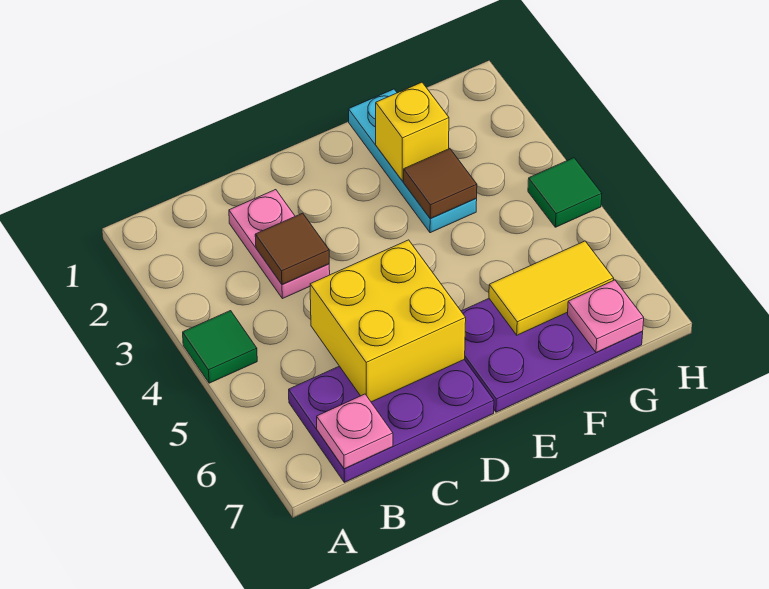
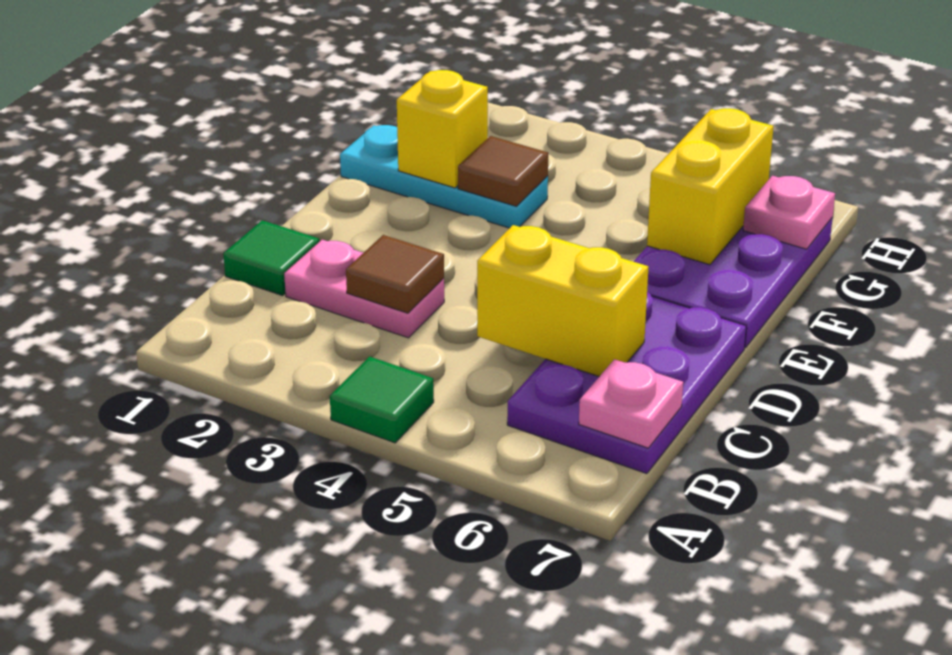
yellow brick C5:D6 level 2 -> yellow brick C5:C6 level 2
yellow tile F6:G6 level 2 -> yellow brick F6:G6 level 2
green tile H4 level 1 -> green tile C1 level 1

